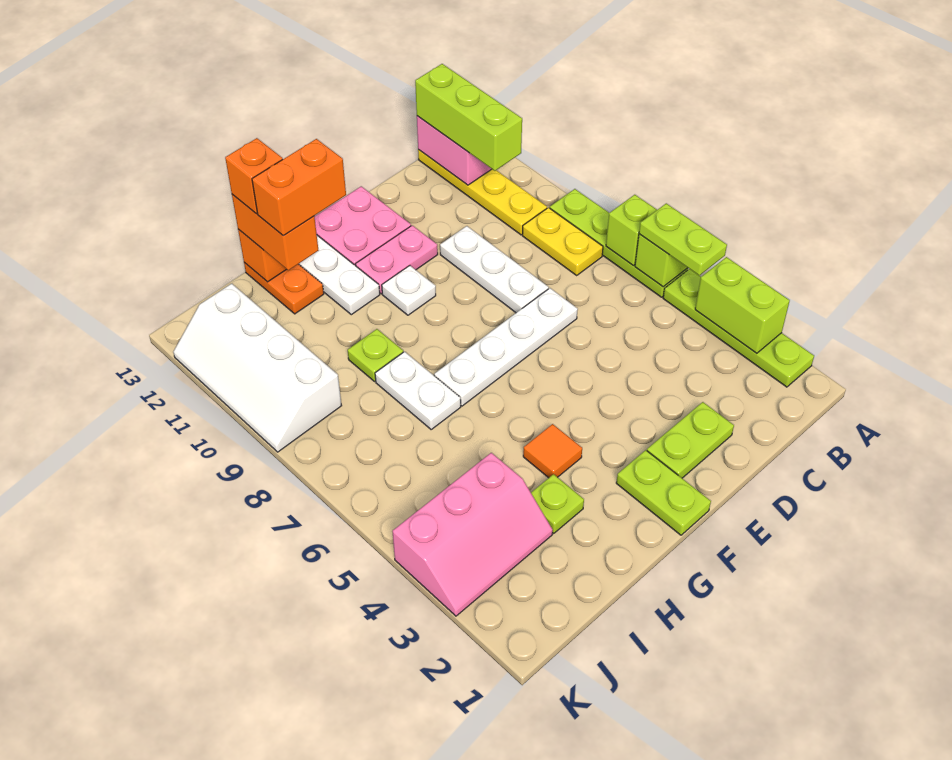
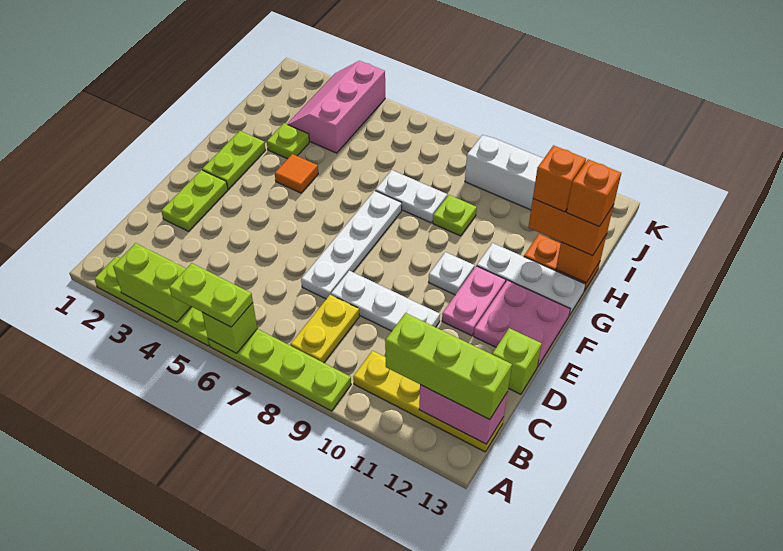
lime brick A7 level 2 -> lime brick D13 level 1
yellow plate B8:B9 level 1 -> yellow plate B8:C8 level 1
lime plate F1:F2 level 1 -> lime plate F2:G2 level 1
orange brick G12:H12 level 4 -> orange brick H12 level 4

